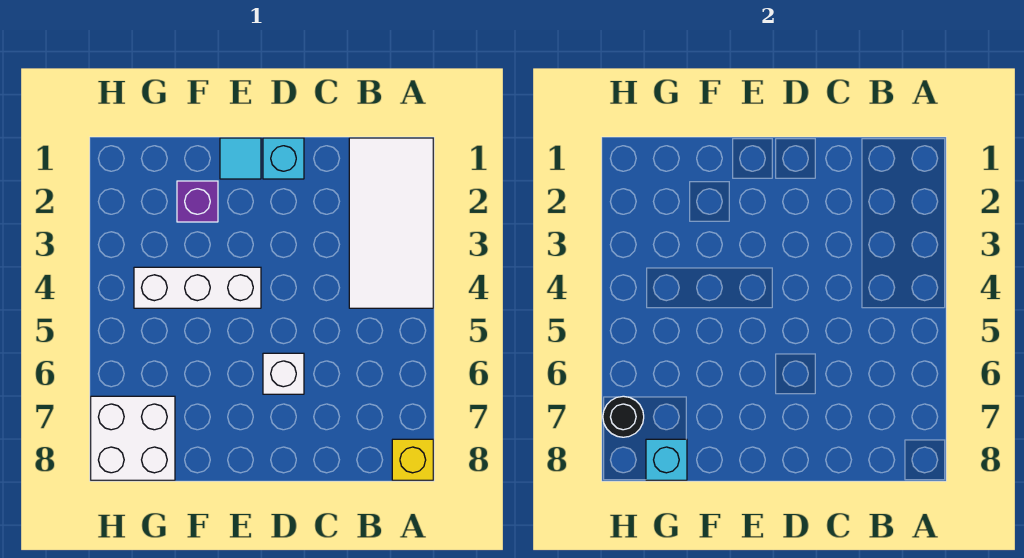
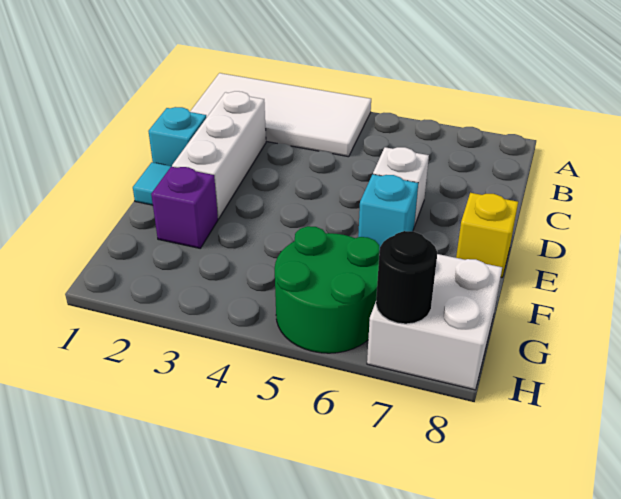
yellow brick A8 level 1 -> yellow brick E8 level 1
white brick E4:G4 level 1 -> white brick C2:E2 level 1
none -> green round brick G5:H6 level 1
cyan brick G8 level 2 -> cyan brick E6 level 1

